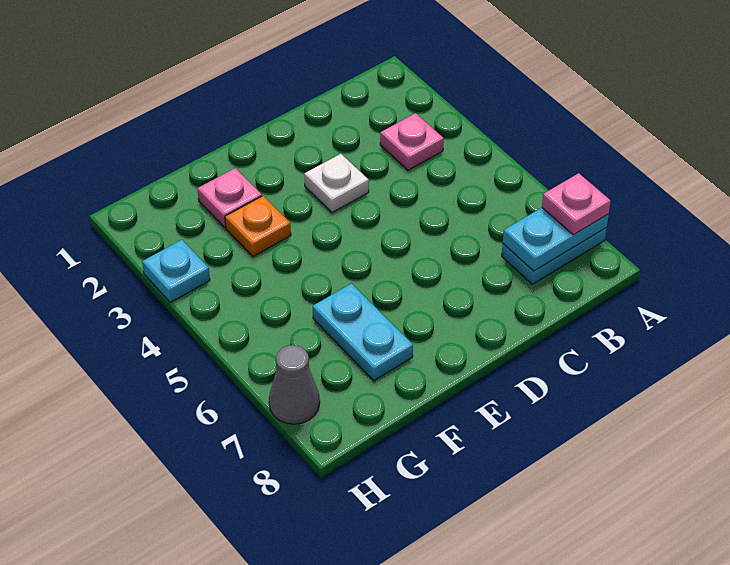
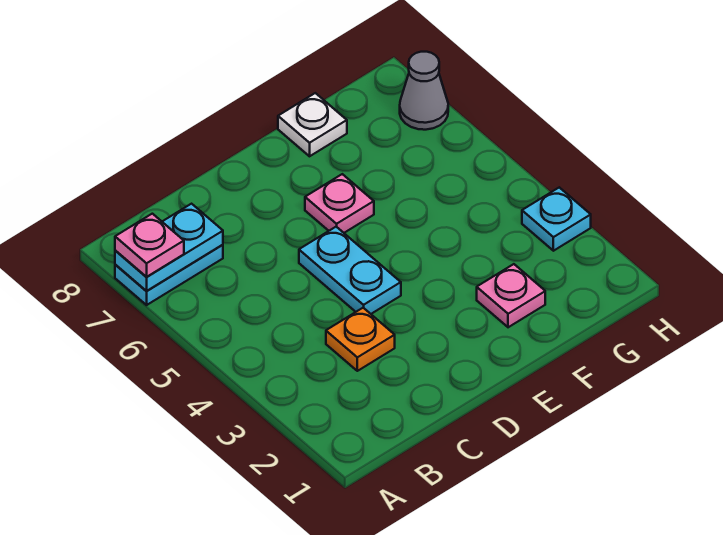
pink plate B3 level 1 -> pink plate E6 level 1
white plate D3 level 1 -> white plate F8 level 1
orange plate F3 level 1 -> orange plate C3 level 1
cyan plate F6:F7 level 1 -> cyan plate D4:D5 level 1

